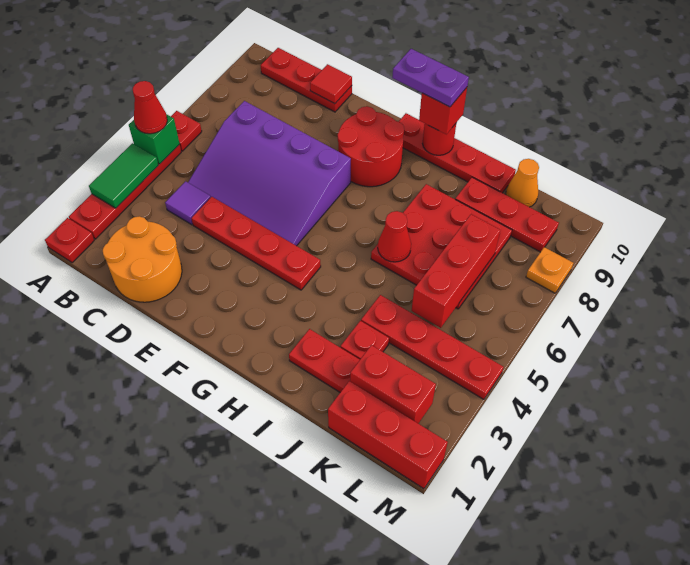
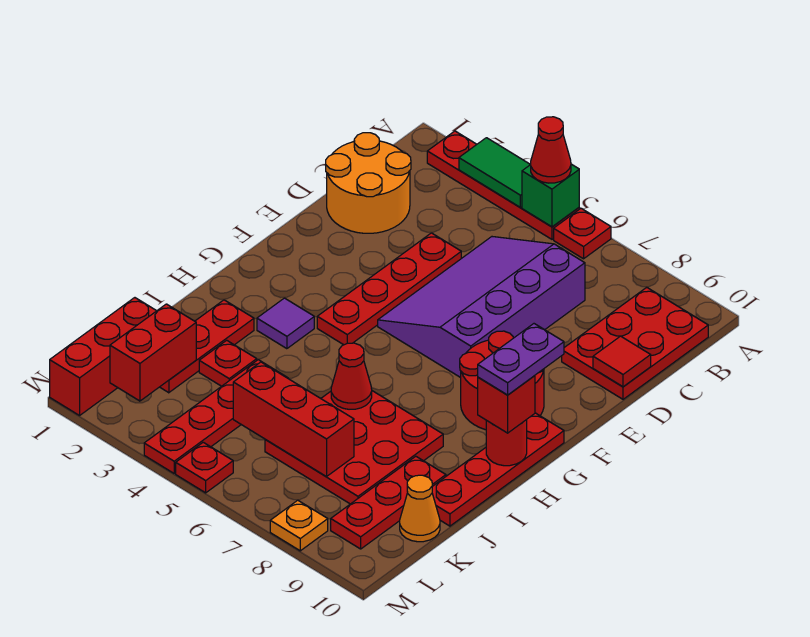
red plate A1 level 1 -> red plate M5 level 1
red plate B10:D10 level 1 -> red plate B9:D10 level 1
purple tile C4 level 1 -> purple tile H3 level 1

